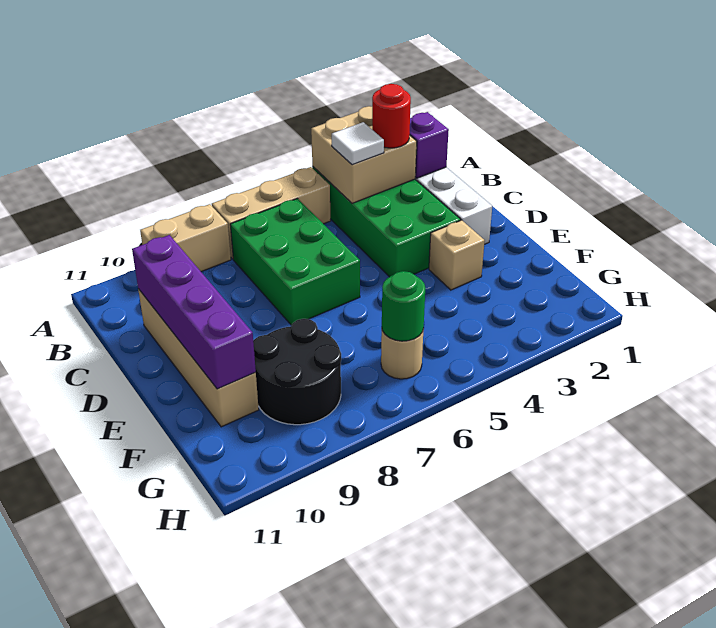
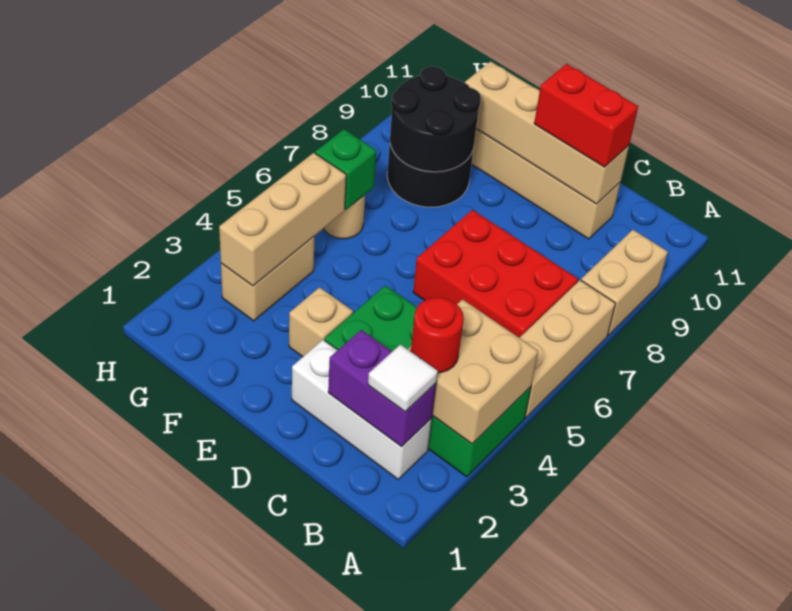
purple brick B2 level 2 -> purple brick B2:C2 level 2
white tile B4 level 3 -> white tile B2 level 3
green brick B6:D7 level 1 -> red brick B6:D7 level 1
purple brick C10:F10 level 2 -> tan brick C10:F10 level 2
none -> red brick C10:D10 level 3
none -> black round brick F8:G9 level 2
none -> tan brick G3:G4 level 1
none -> tan brick G3:G5 level 2
green round brick G6 level 2 -> green brick G6 level 2

